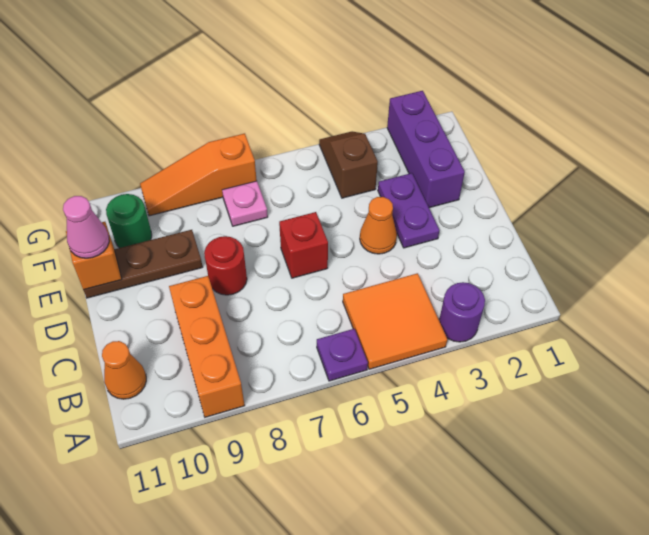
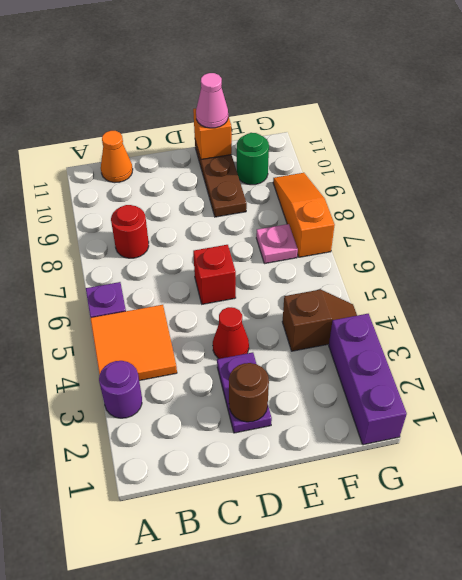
orange brick A9:C9 level 1 -> none
none -> brown round brick D2 level 2
purple plate D3:E3 level 1 -> purple plate D2:D3 level 1
orange cone D4 level 1 -> red cone D4 level 1
red round brick D8 level 1 -> red round brick B8 level 1
purple brick E2:G2 level 1 -> purple brick G1:G3 level 1

